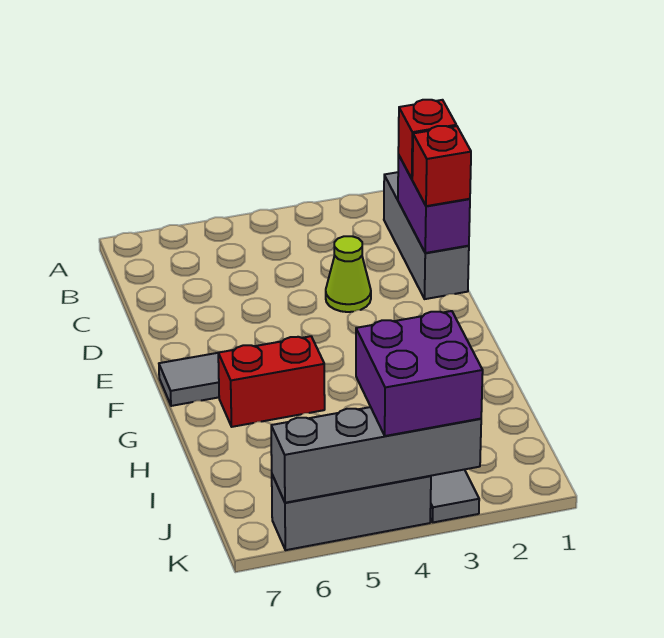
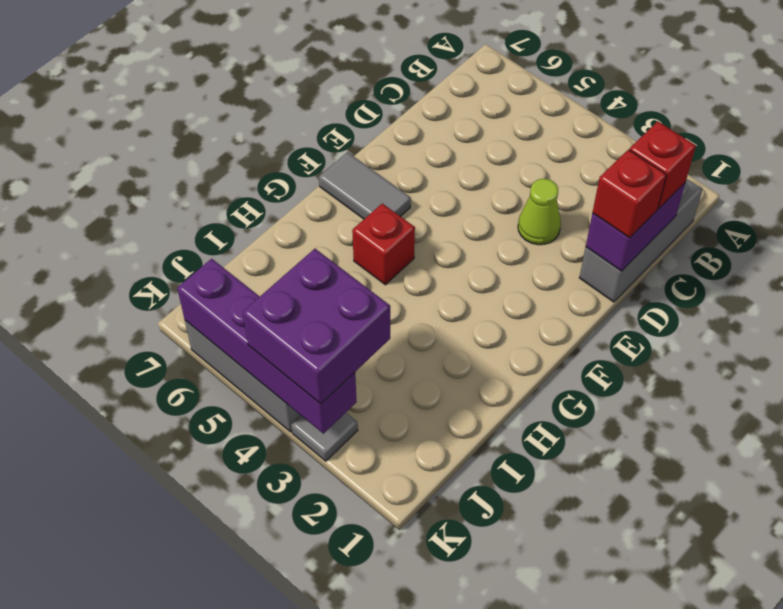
red brick G5:G6 level 1 -> red brick G5 level 1
grey brick K3:K6 level 2 -> purple brick K3:K6 level 2

